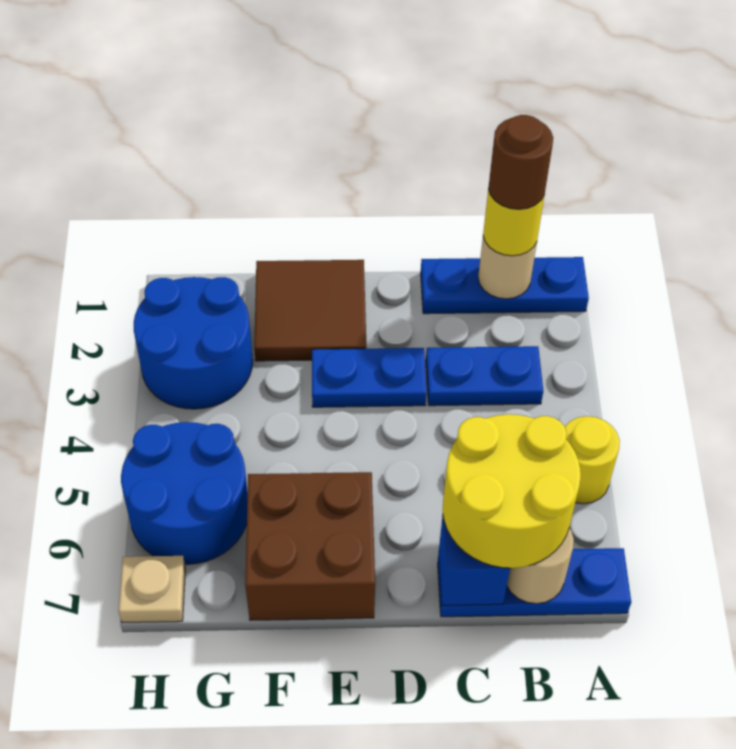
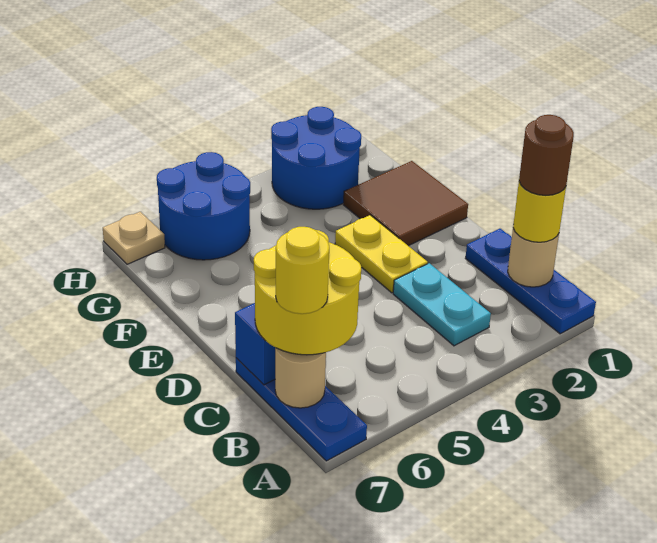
yellow round brick A5 level 1 -> yellow round brick B7 level 4
blue plate B3:C3 level 1 -> cyan plate B3:C3 level 1
blue plate D3:E3 level 1 -> yellow plate D3:E3 level 1
brown brick E6:F7 level 1 -> none

